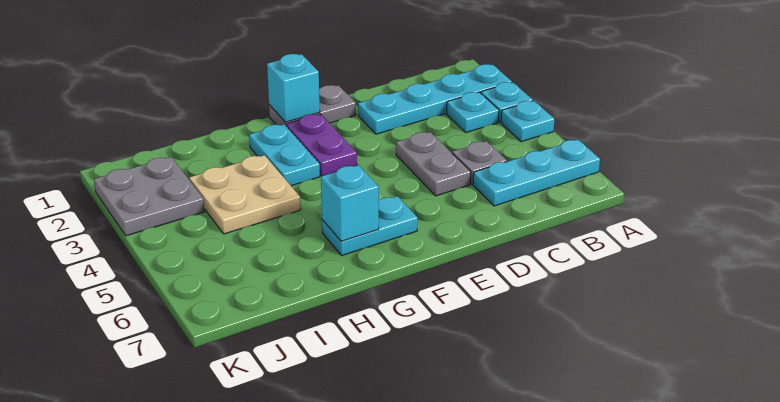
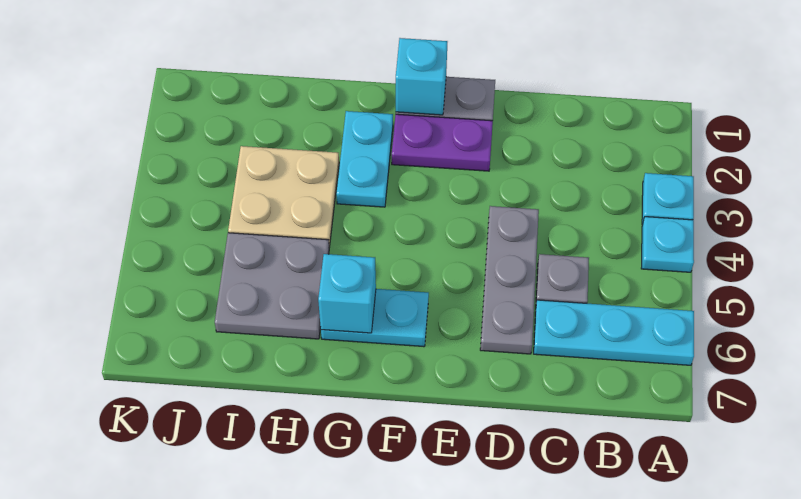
cyan plate A2:D2 level 1 -> none
cyan plate B3 level 1 -> none
grey plate D4:D5 level 1 -> grey plate D4:D6 level 1
purple plate F2:F3 level 1 -> purple plate E2:F2 level 1
grey plate J2:K3 level 1 -> grey plate H5:I6 level 1

